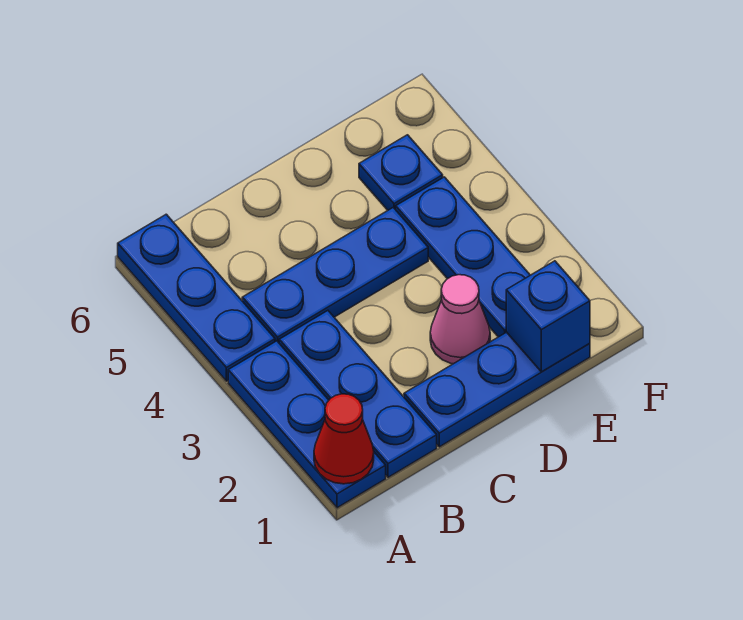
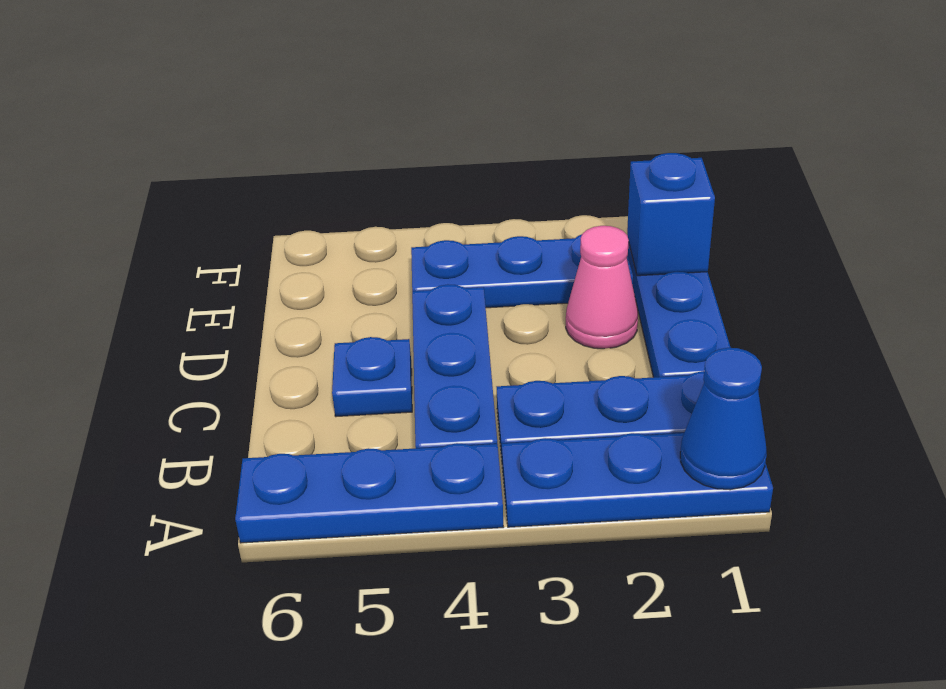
red cone A1 level 2 -> blue cone A1 level 2
blue plate E5 level 1 -> blue plate C5 level 1

